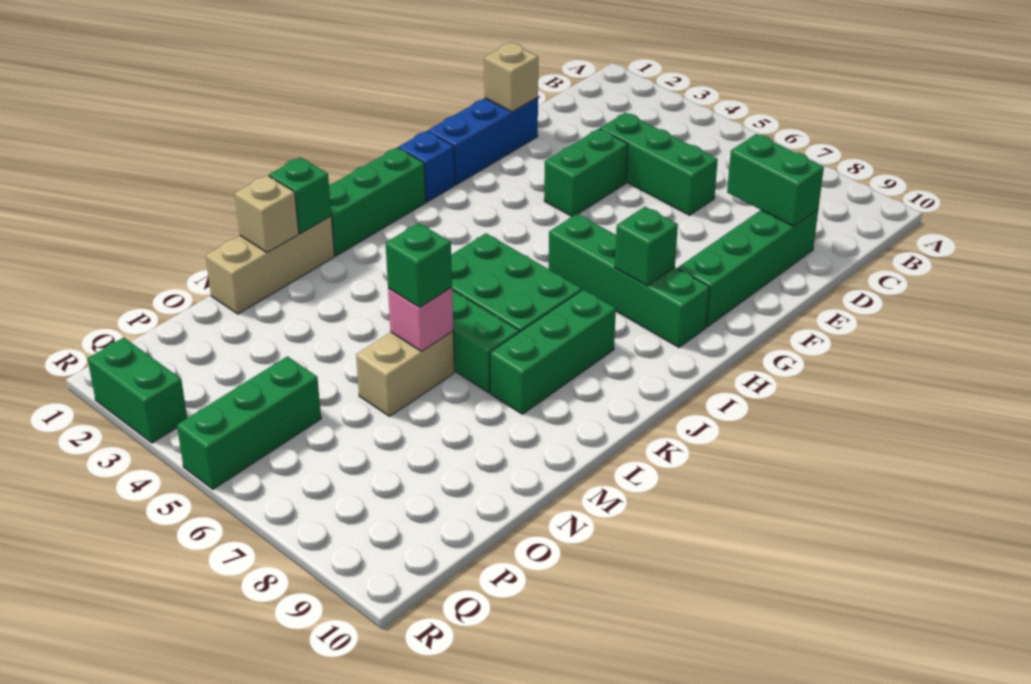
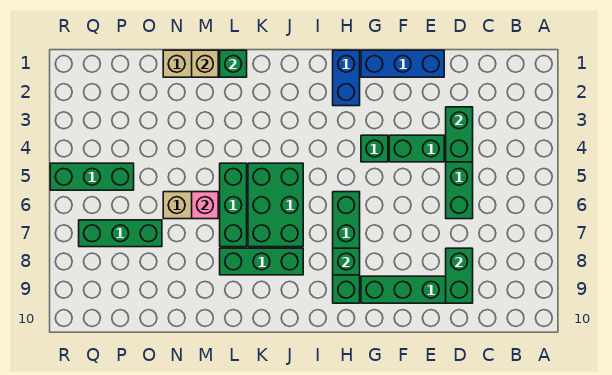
tan brick E1 level 2 -> none
blue brick H1 level 1 -> blue brick H1:H2 level 1
green brick I1:K1 level 1 -> green brick O7:Q7 level 1
green brick M6 level 3 -> green brick G4 level 1
green brick R2:R3 level 1 -> green brick D3:D4 level 2

